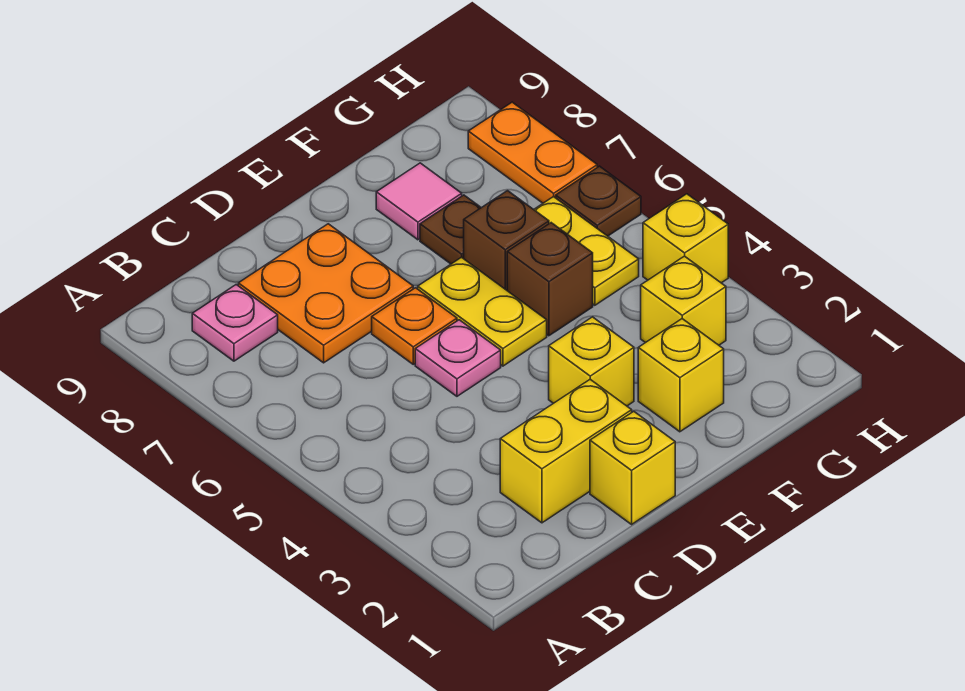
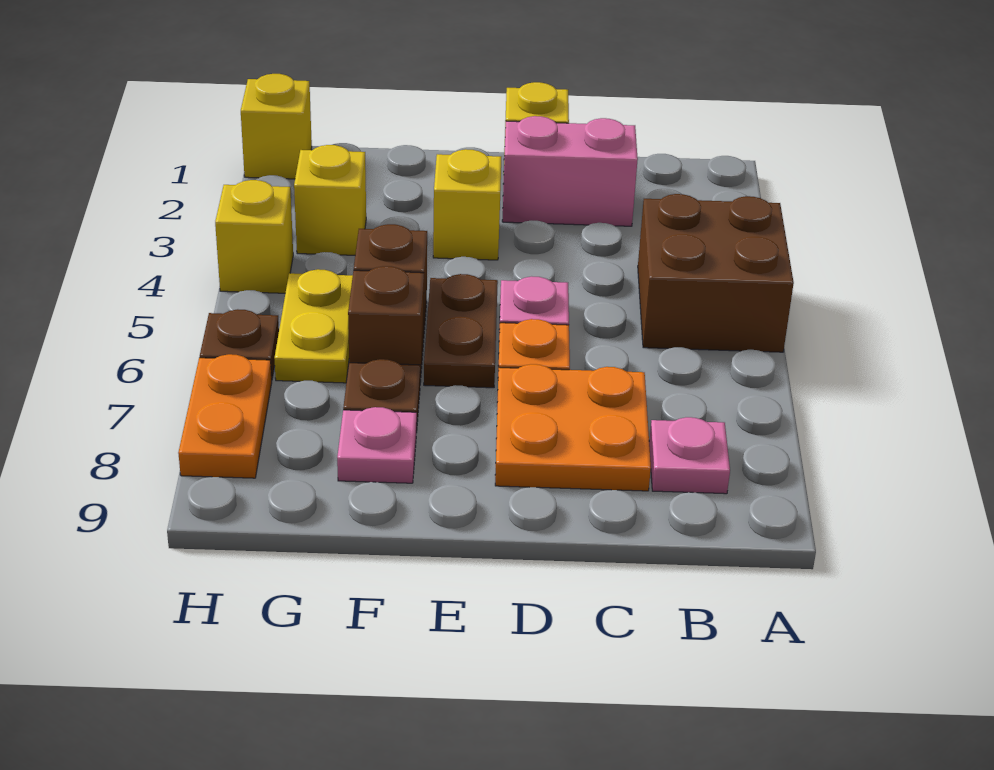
none -> brown brick A4:B5 level 1
yellow brick C2:D2 level 1 -> pink brick C2:D2 level 1
yellow plate E5:E6 level 1 -> brown plate E5:E6 level 1
yellow brick F2 level 1 -> yellow brick H1 level 1
pink tile F8 level 1 -> pink plate F8 level 1

